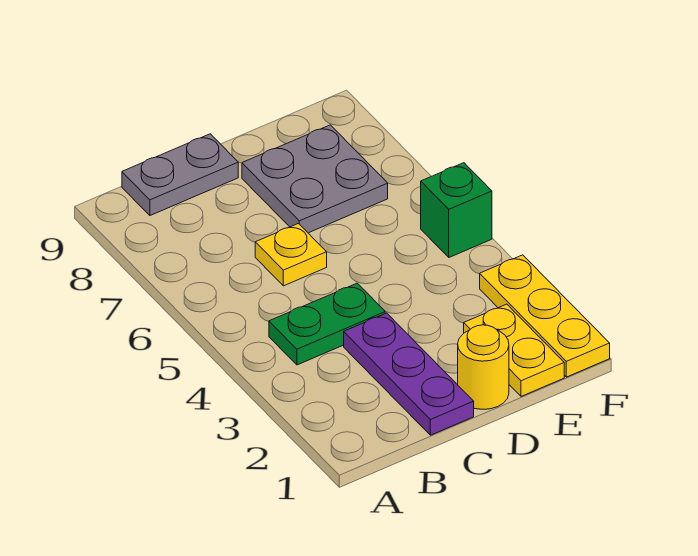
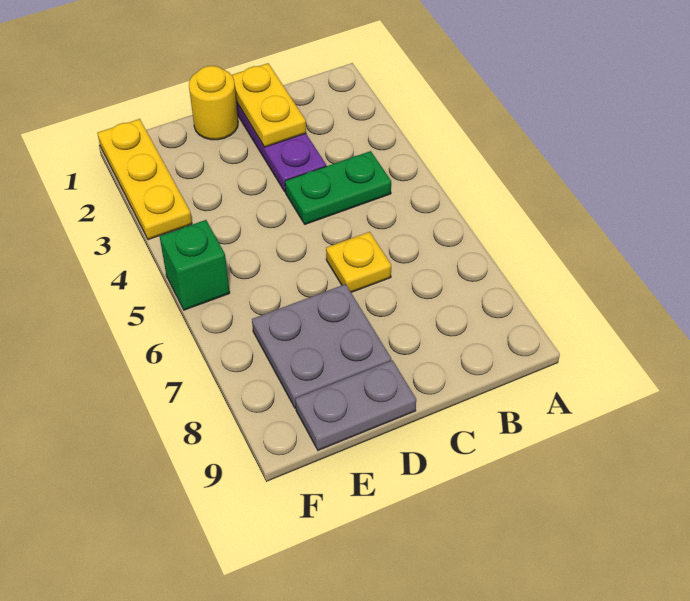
grey plate B9:C9 level 1 -> grey plate D9:E9 level 1
yellow plate E1:E2 level 1 -> yellow plate C1:C2 level 2

